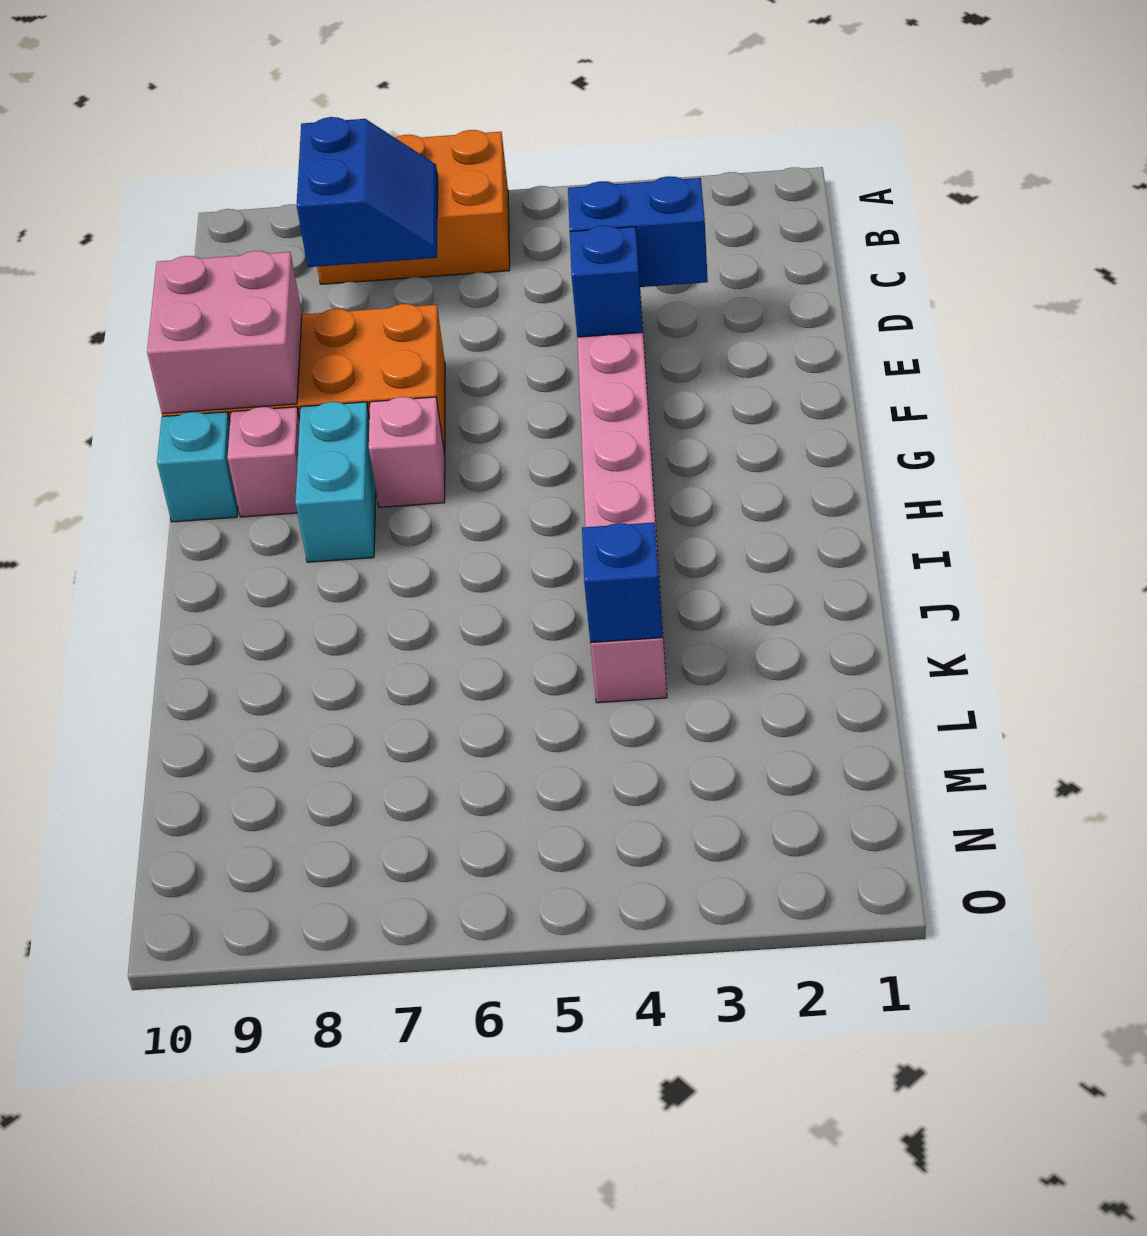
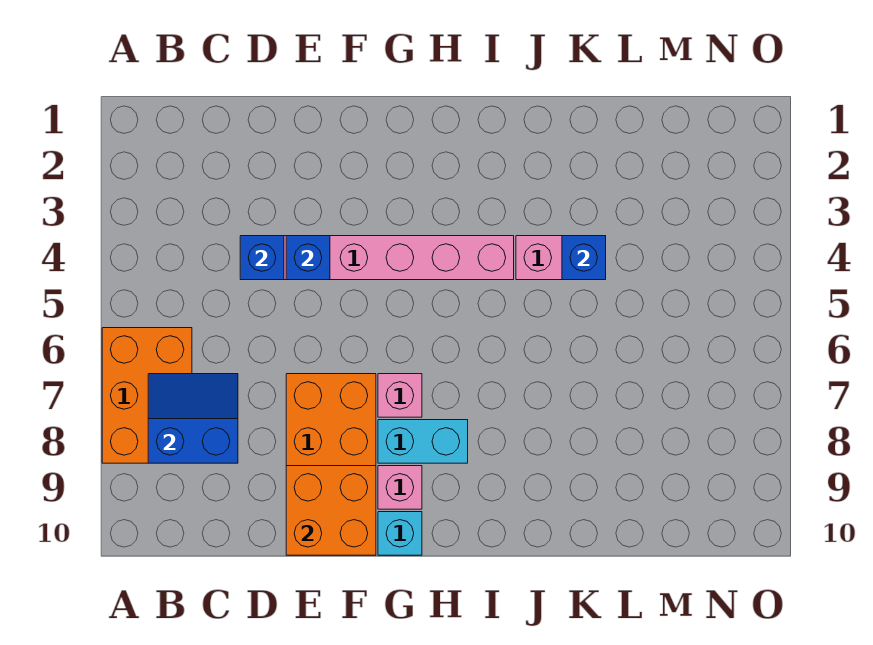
blue brick D3:D4 level 2 -> blue brick D4 level 2
pink brick E9:F10 level 2 -> orange brick E9:F10 level 2

